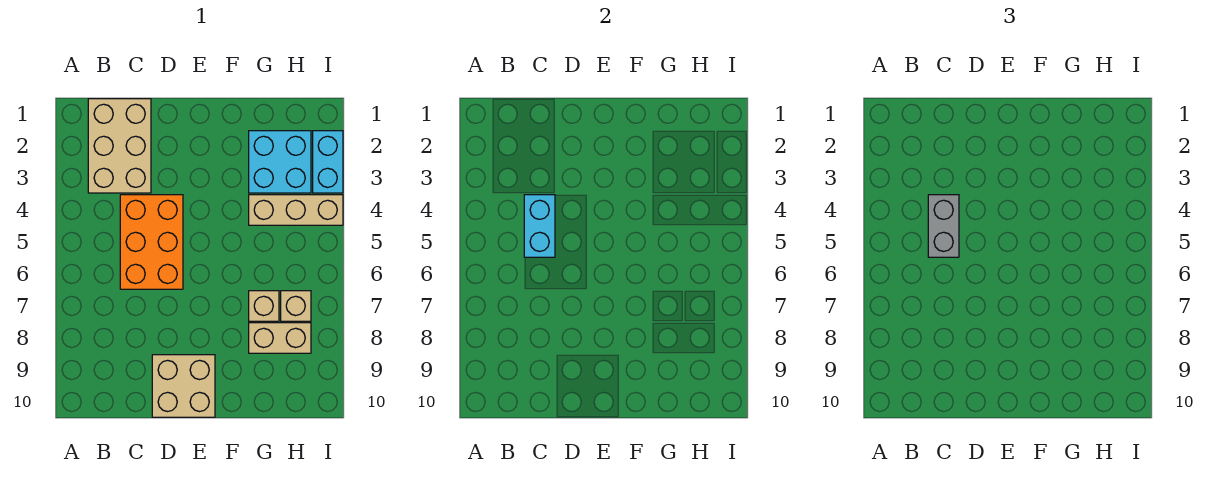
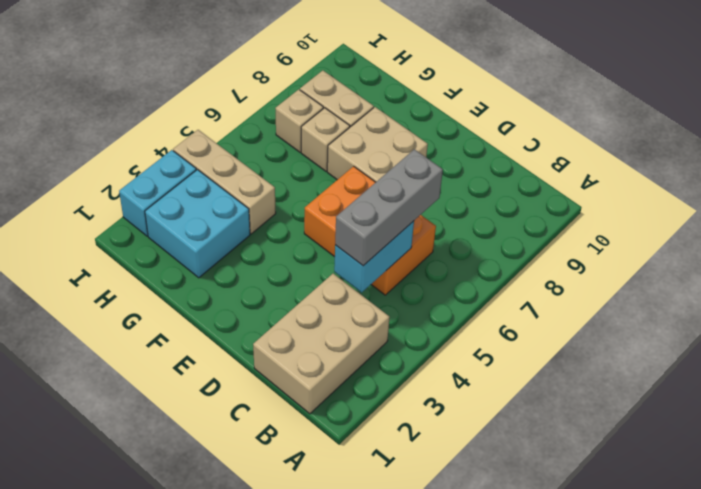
orange brick C4:D6 level 1 -> orange brick C5:E6 level 1
grey brick C4:C5 level 3 -> grey brick C4:C6 level 3
tan brick D9:E10 level 1 -> tan brick E7:F8 level 1

